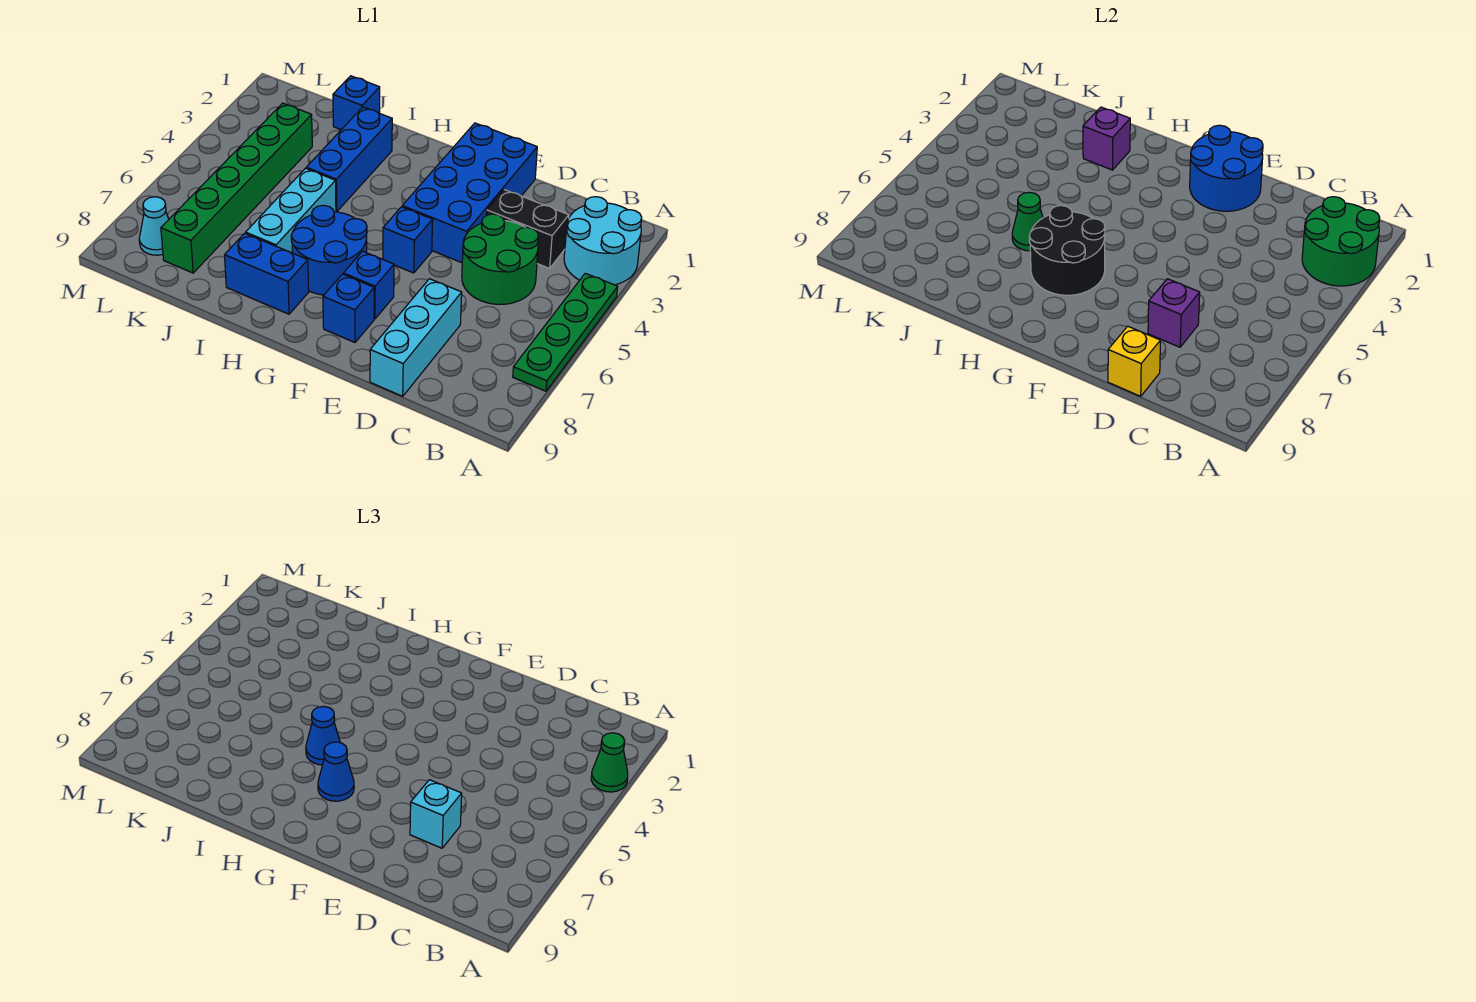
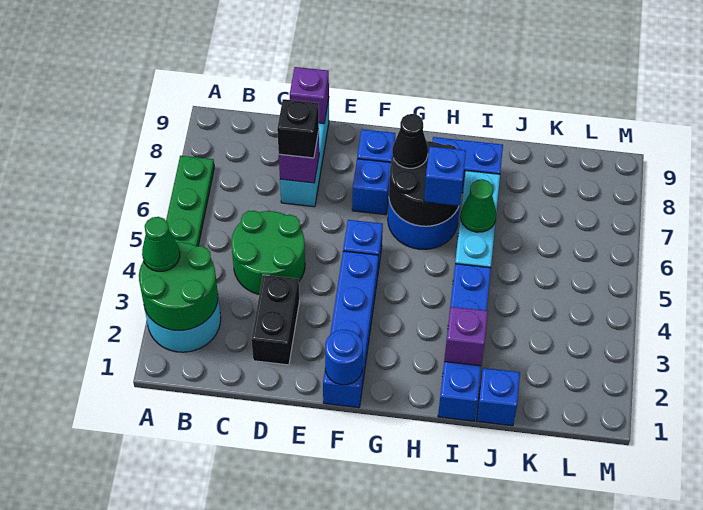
black brick C3:D3 level 1 -> black brick D2:D3 level 1
cyan brick D7 level 3 -> black brick D7 level 3
yellow brick D9 level 2 -> purple brick D9 level 2
blue brick E1:F4 level 1 -> blue brick F1:F4 level 1
blue round brick E1:F2 level 2 -> blue round brick F1 level 2
blue cone G7 level 3 -> black cone G7 level 3
blue cone H6 level 3 -> blue brick H6 level 3
blue brick I2:I4 level 1 -> blue brick I1:I4 level 1
green brick K3:K8 level 1 -> none
cyan cone L8 level 1 -> none

